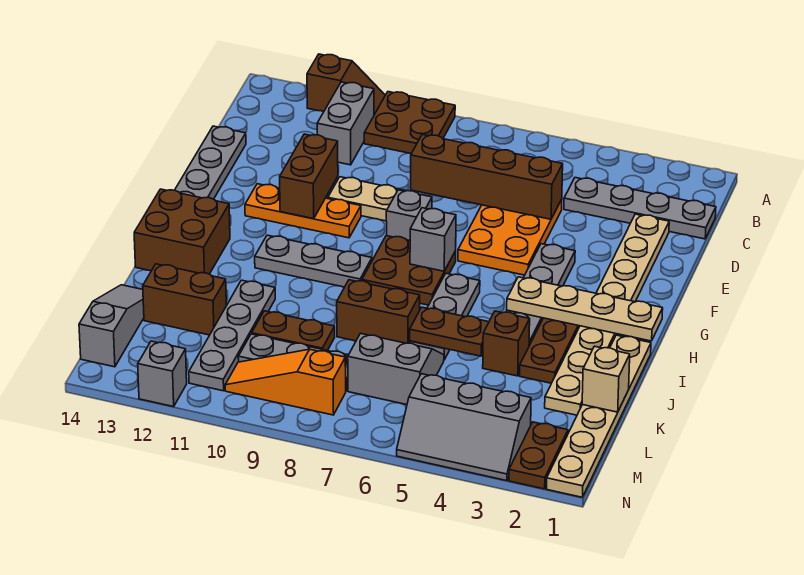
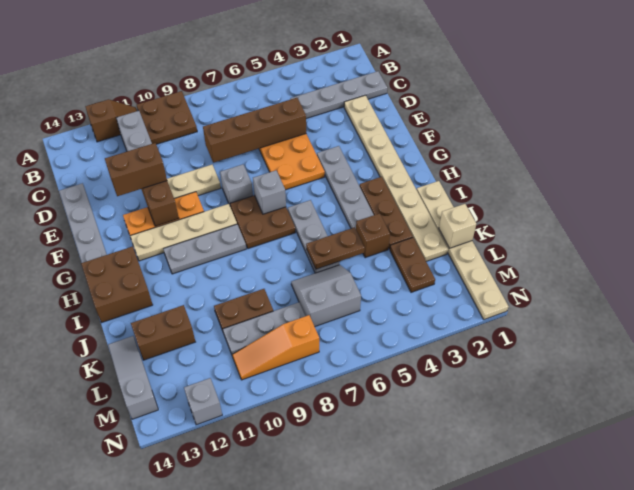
tan plate H1:H4 level 2 -> tan plate G9:G12 level 1
brown brick J7:J8 level 1 -> brown brick E11:E12 level 3
grey plate J11:M11 level 1 -> none
brown plate M2:N2 level 1 -> brown plate K3:L3 level 1
grey slope M3:N5 level 1 top M -> none

